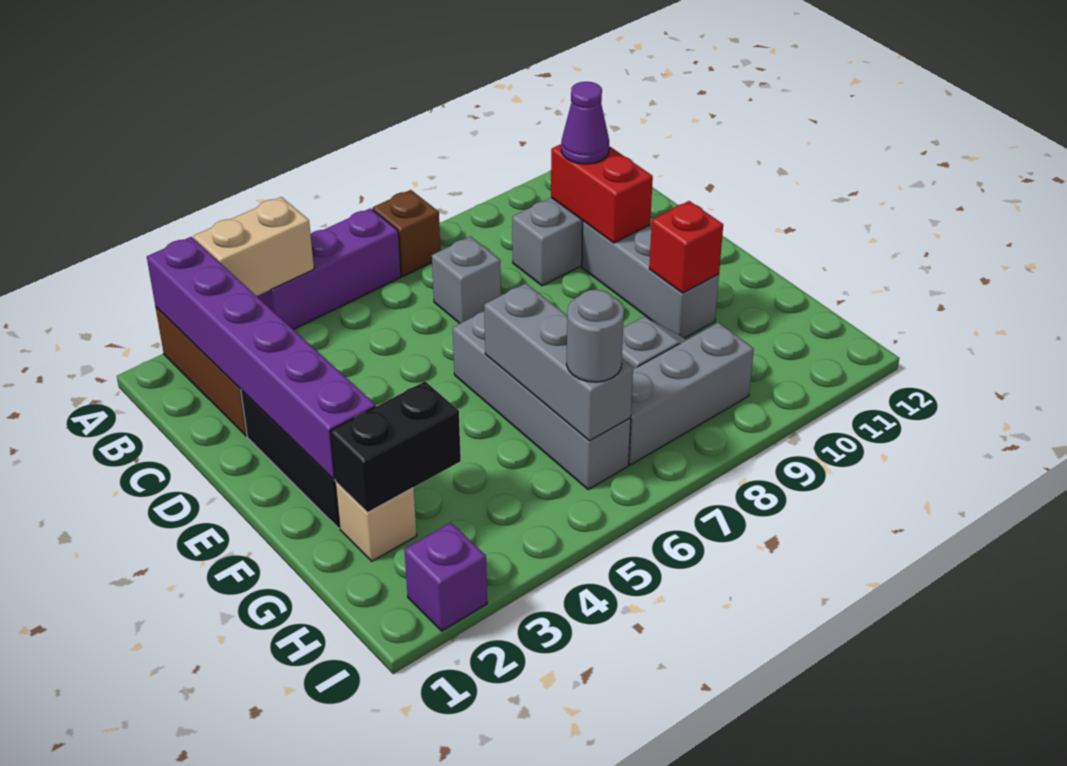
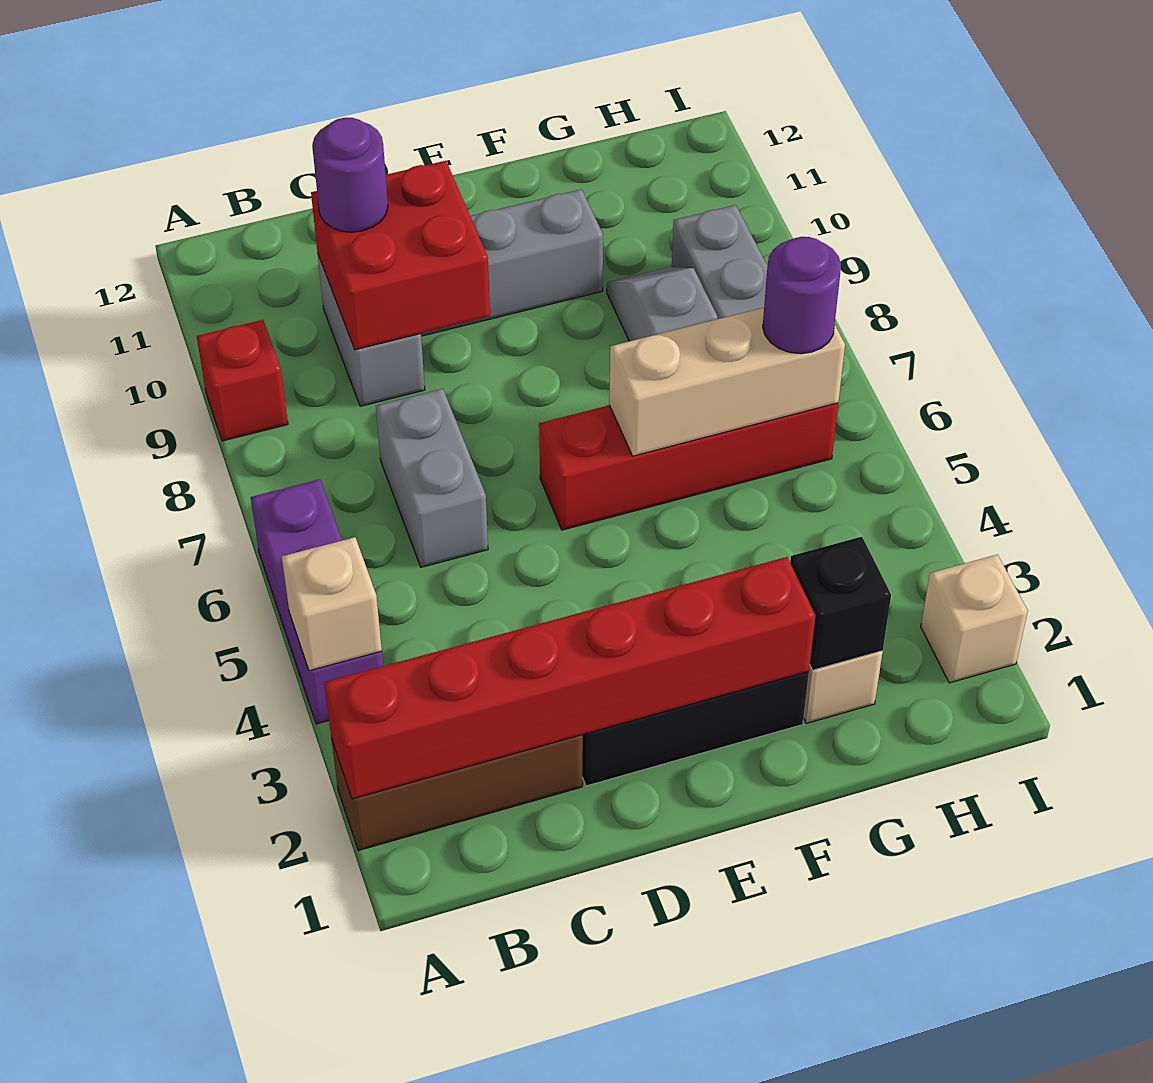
purple brick A2:F2 level 2 -> red brick A2:F2 level 2
tan brick A3:A4 level 2 -> tan brick A4 level 2
brown brick A7 level 1 -> none
grey brick C7 level 1 -> grey brick C6:C7 level 1
red brick C10:D10 level 2 -> red brick C9:D10 level 2
purple cone C10 level 3 -> purple round brick C10 level 3
grey brick E6:H6 level 1 -> red brick E6:H6 level 1
grey brick F6:H6 level 2 -> tan brick F6:H6 level 2
red brick F10 level 2 -> red brick A9 level 1
black brick G2:G3 level 2 -> black brick G2 level 2
grey round brick H6 level 3 -> purple round brick H6 level 3
purple brick I2 level 1 -> tan brick I2 level 1

